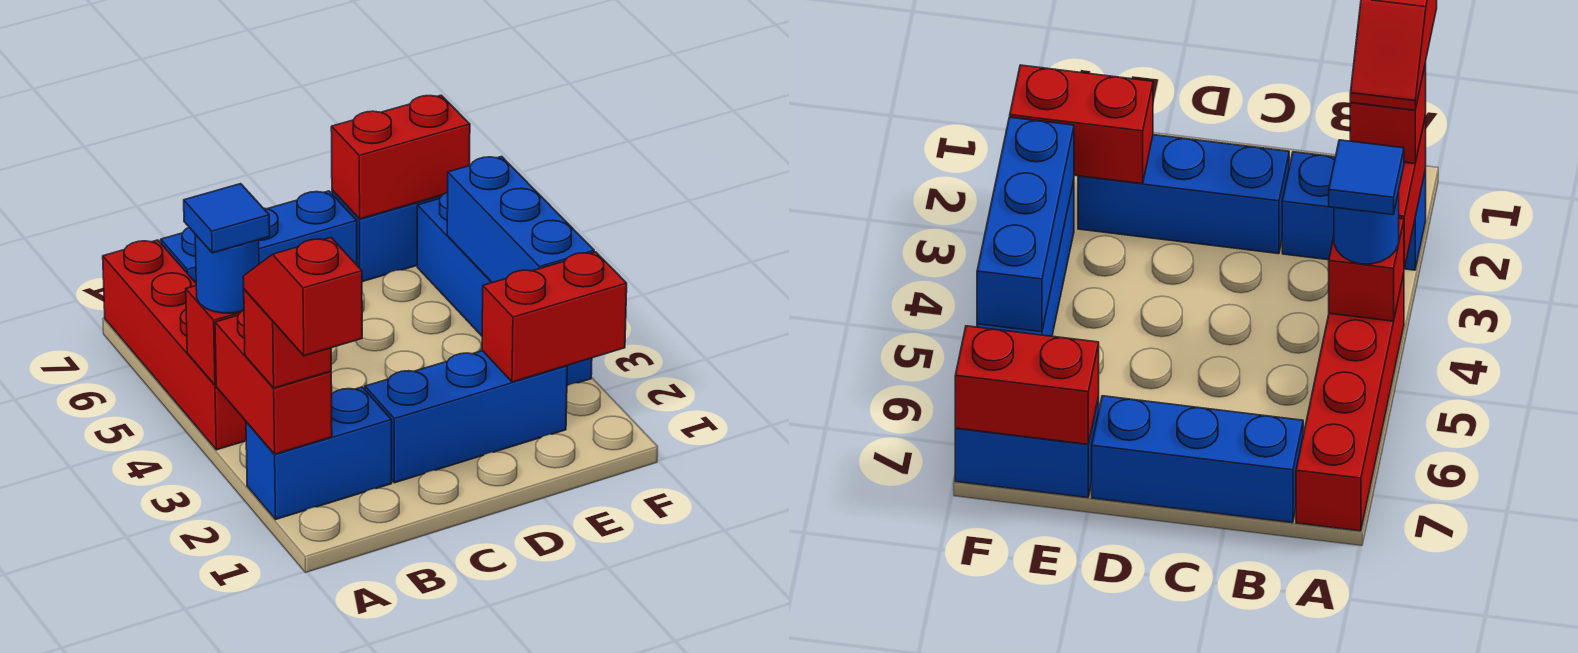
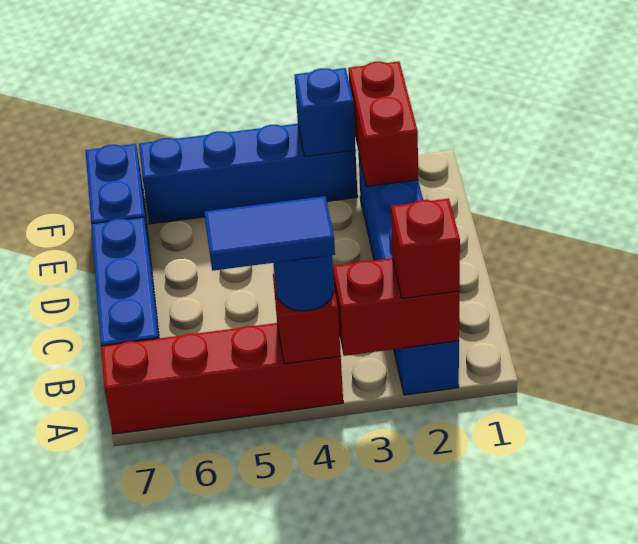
red slope A1:A2 level 4 top 1 -> none
blue tile A4 level 4 -> blue tile A4:A5 level 4
red brick E7:F7 level 2 -> none
blue brick F3:F5 level 2 -> blue brick F3 level 2

